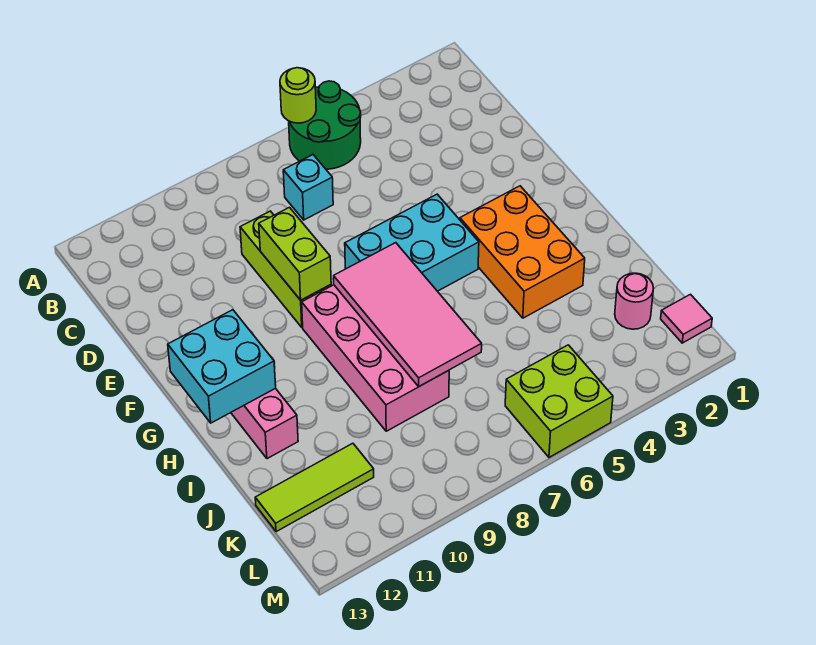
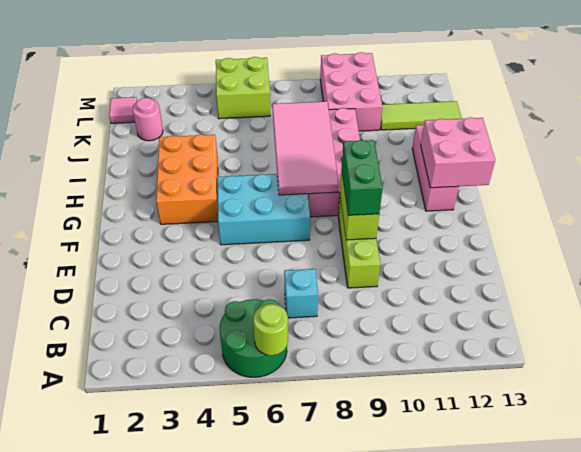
none -> green brick E9:F9 level 3
cyan brick G12:H13 level 2 -> pink brick G12:H13 level 2
none -> pink brick K9:M10 level 1

